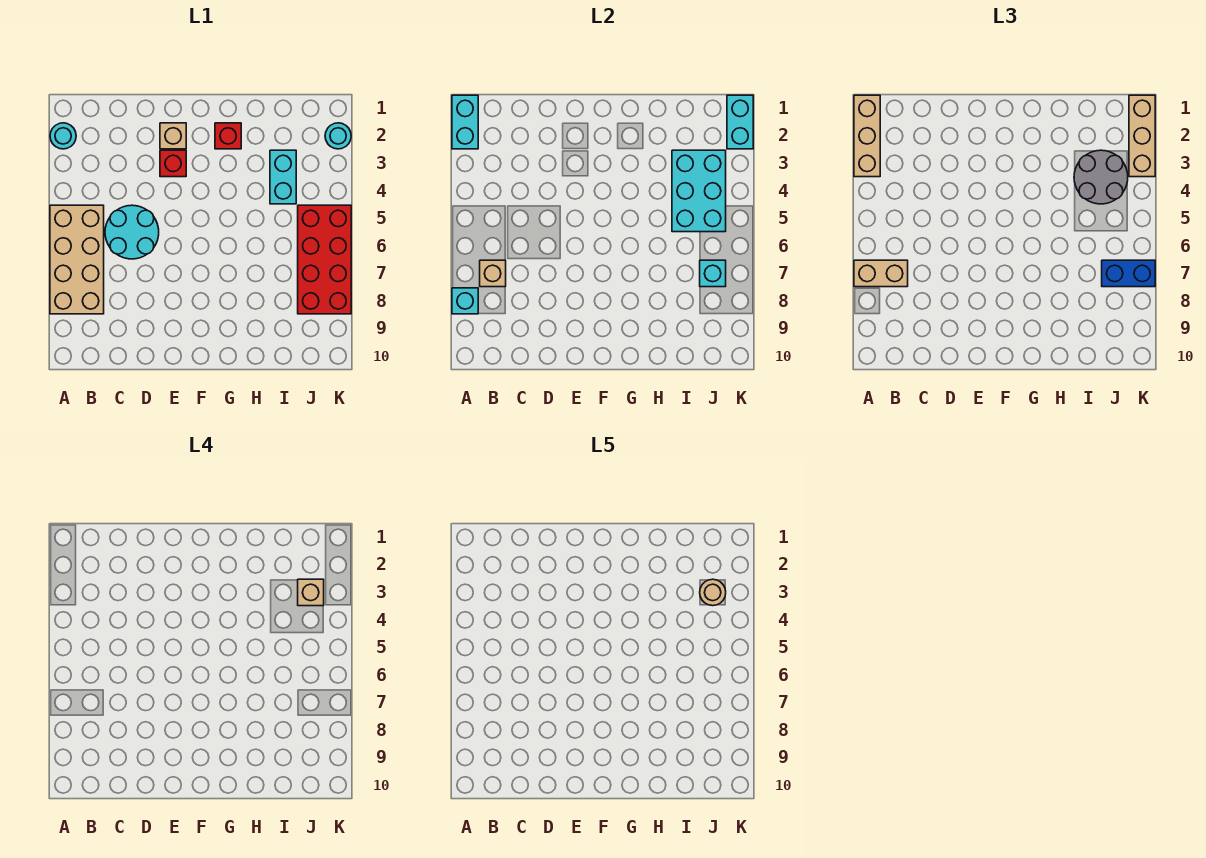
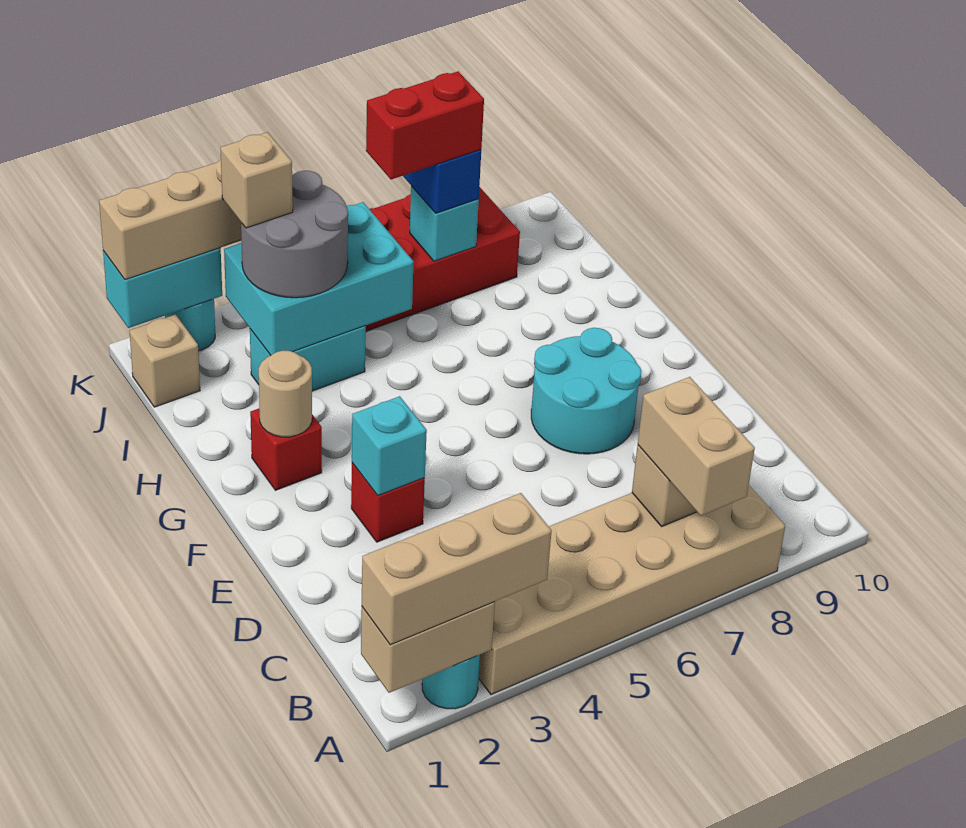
cyan brick A1:A2 level 2 -> tan brick A1:A2 level 2
tan brick A5:B8 level 1 -> tan brick A3:B8 level 1
cyan brick A8 level 2 -> cyan brick E3 level 2
cyan round brick C5:D6 level 1 -> cyan round brick E7:F8 level 1
tan brick E2 level 1 -> tan brick J1 level 1
tan round brick J3 level 5 -> tan round brick G2 level 2
none -> red brick J6:J7 level 4

